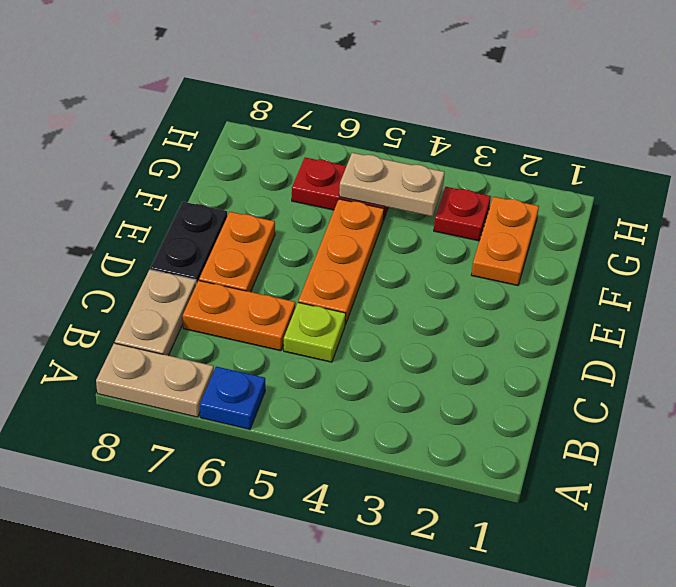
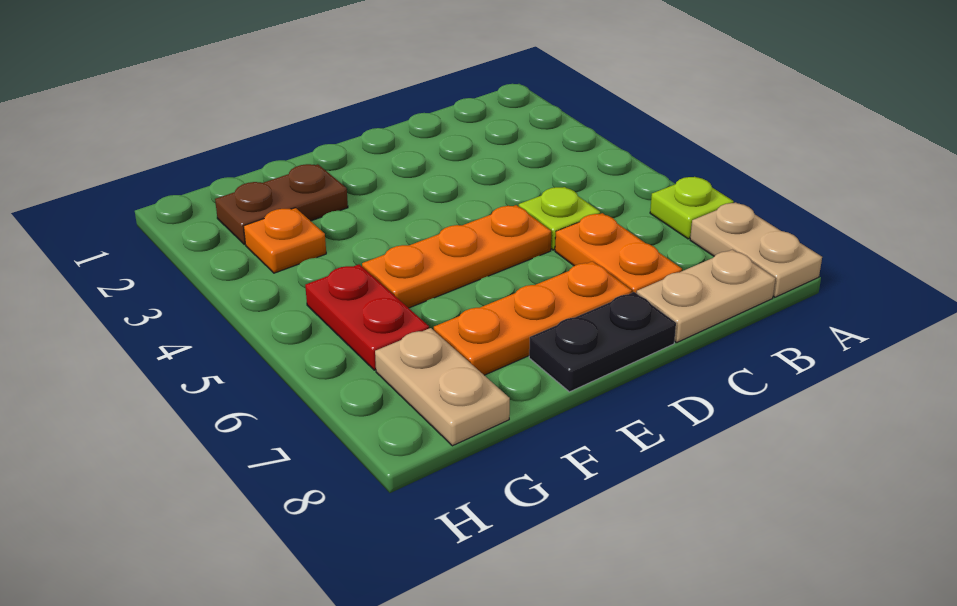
blue plate A6 level 1 -> lime plate A6 level 1
orange plate D7:E7 level 1 -> orange plate D7:F7 level 1
orange plate F2:G2 level 1 -> brown plate F2:G2 level 1
red plate G3 level 1 -> orange plate G3 level 1
tan plate G4:G5 level 2 -> tan plate G7:G8 level 1

